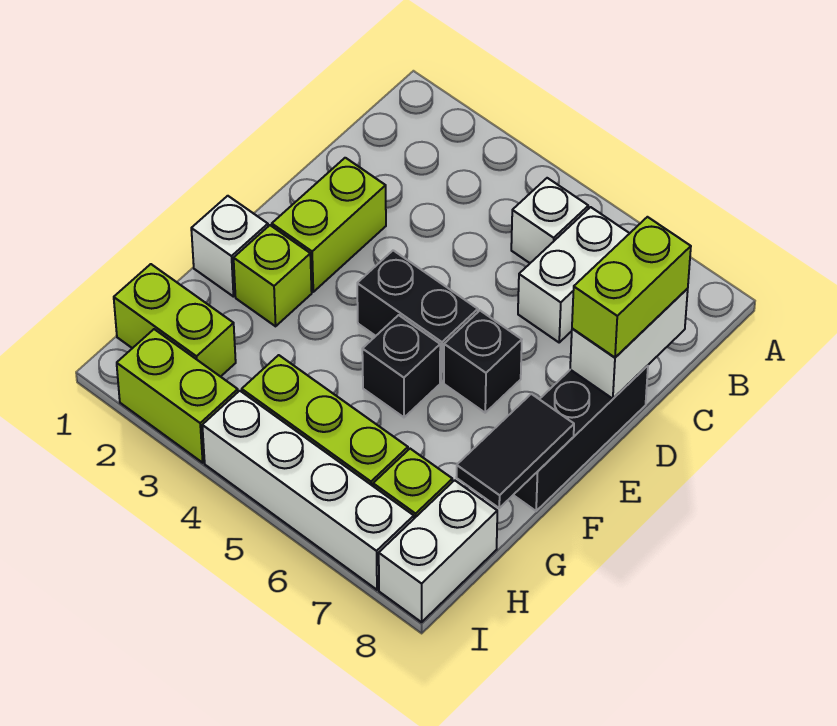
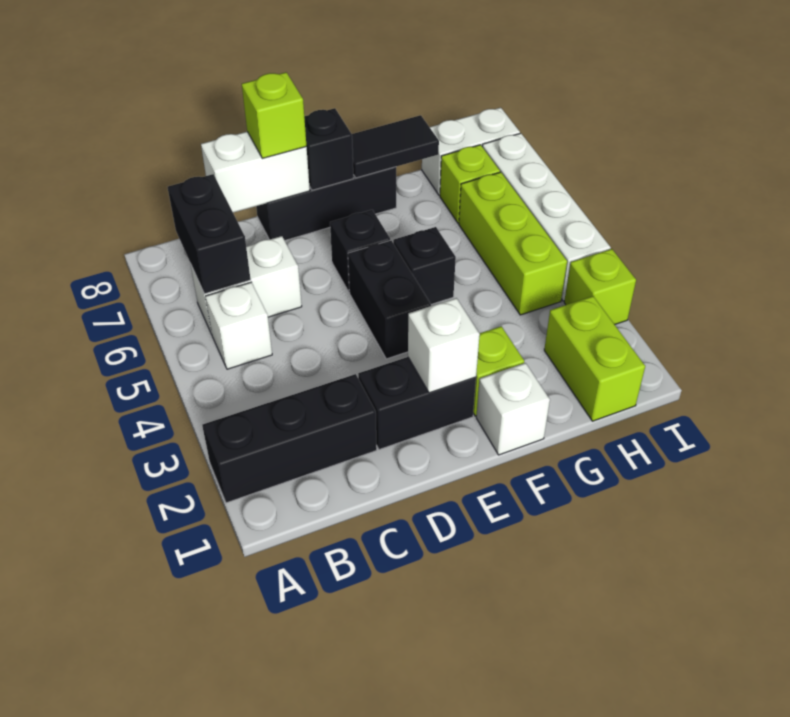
none -> black brick A2:C2 level 1
none -> black brick B6:B7 level 2
lime brick C8:D8 level 3 -> lime brick D8 level 3
lime brick D2:E2 level 1 -> black brick D2:E2 level 1
none -> white brick E2 level 2
none -> black brick E8 level 2
lime brick I2:I3 level 1 -> lime brick I3 level 1

